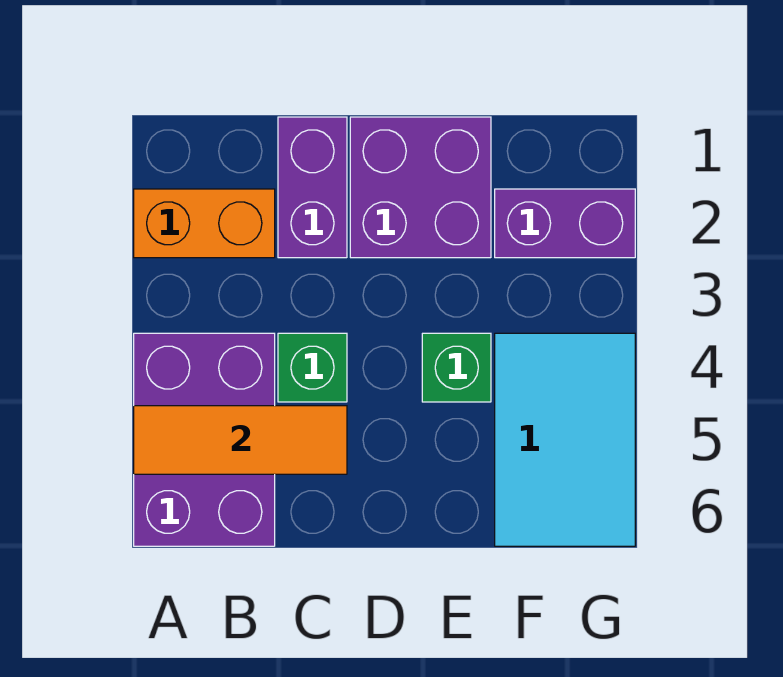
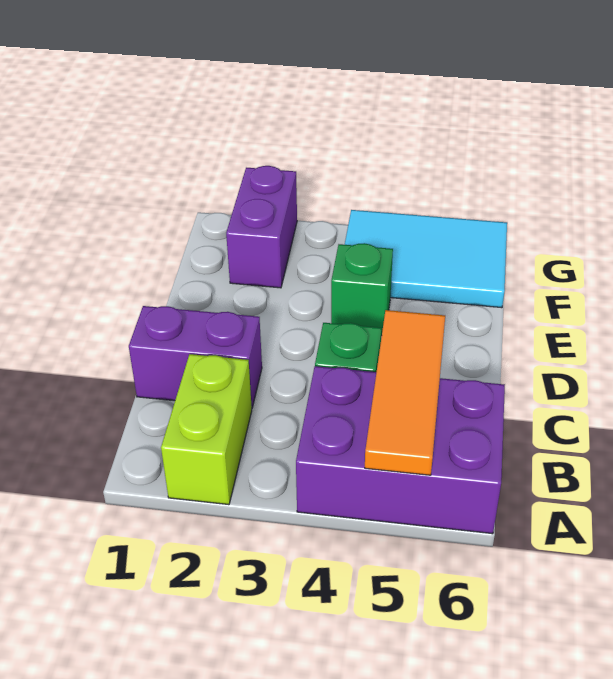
orange brick A2:B2 level 1 -> lime brick A2:B2 level 1
purple brick D1:E2 level 1 -> none

